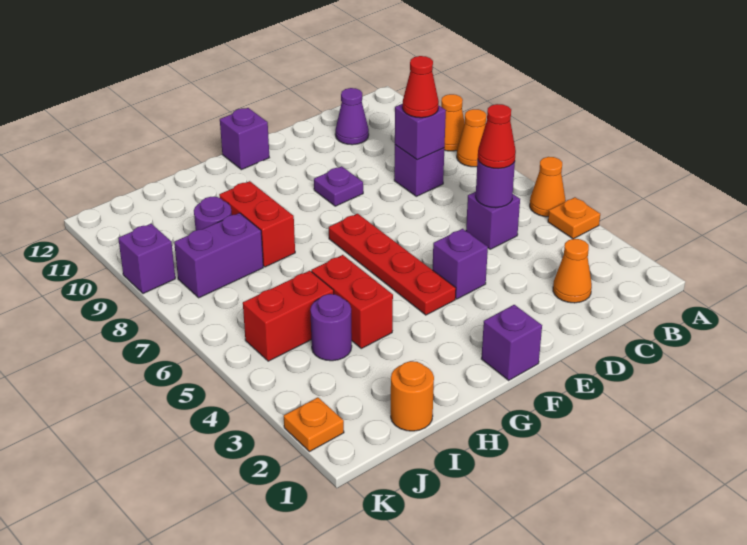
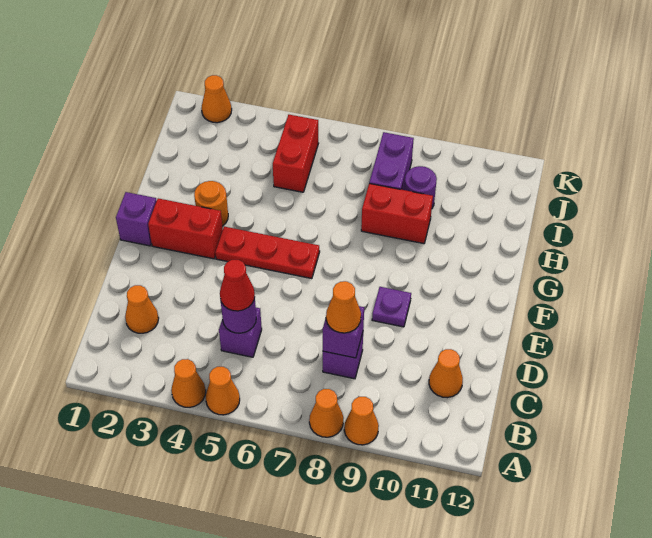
orange plate A4 level 1 -> orange cone A4 level 1
red cone C8 level 3 -> orange cone C8 level 3
purple cone C11 level 1 -> orange cone C11 level 1
purple brick E4 level 1 -> none
red plate F4:F7 level 1 -> red plate F4:F6 level 1
purple brick F12 level 1 -> none
red brick H4:H5 level 1 -> red brick F2:F3 level 1
orange round brick I1 level 1 -> orange round brick G3 level 1
purple round brick I4 level 1 -> none
orange plate K2 level 1 -> orange cone K2 level 1
purple brick K9 level 1 -> none

